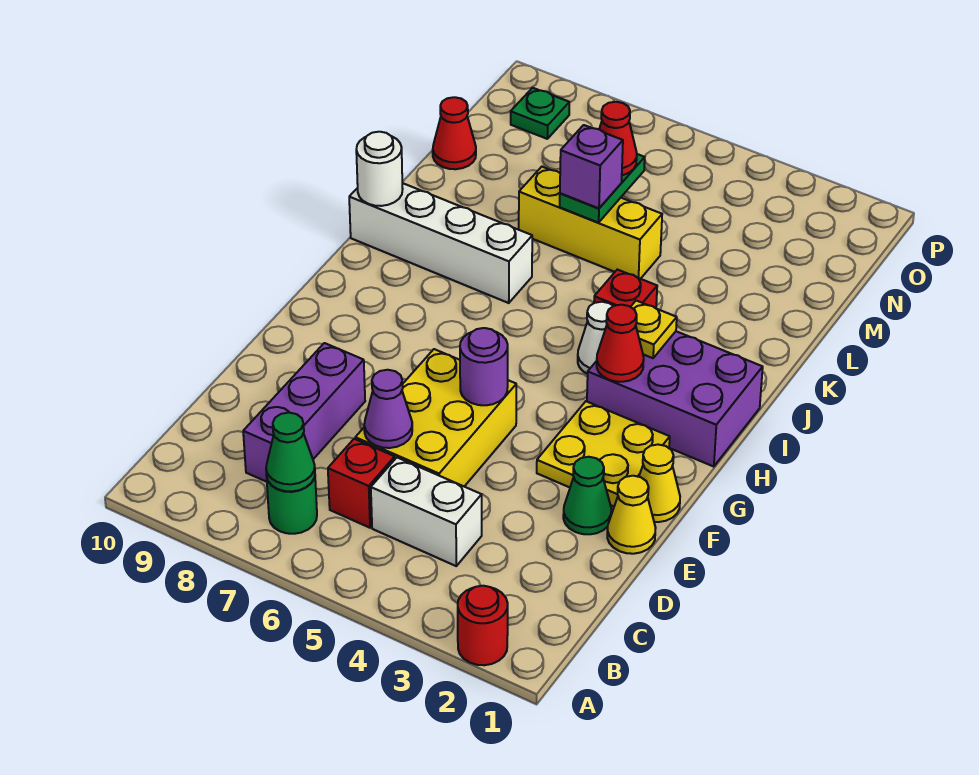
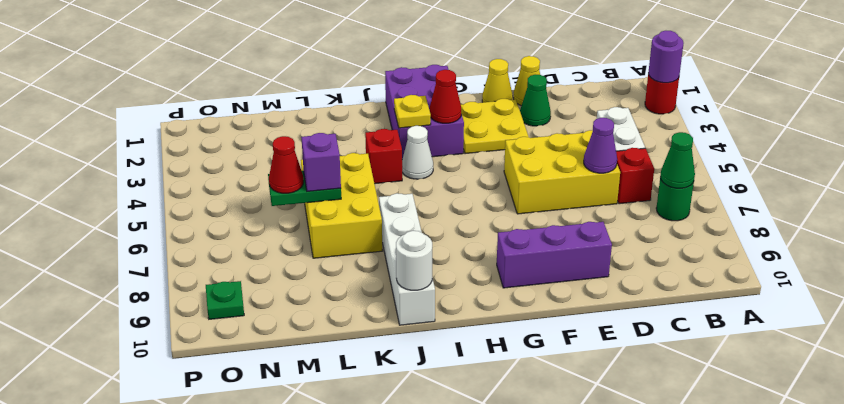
purple brick C8:E8 level 1 -> purple brick E9:G9 level 1
purple round brick F5 level 2 -> purple round brick A2 level 2
yellow brick L5:L7 level 1 -> yellow brick K5:L7 level 1
red cone M10 level 1 -> none

